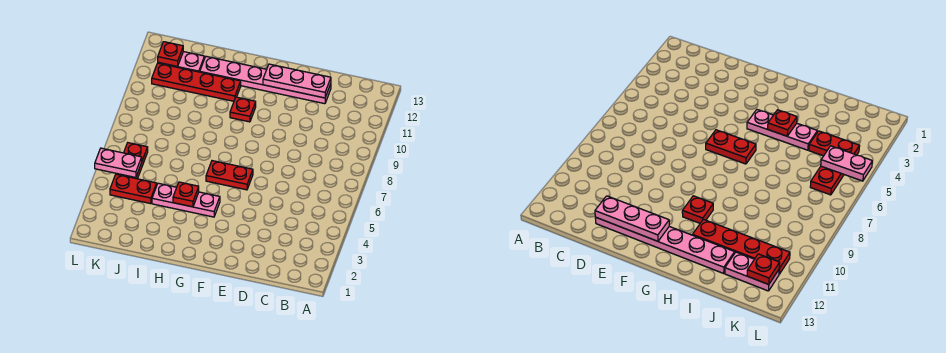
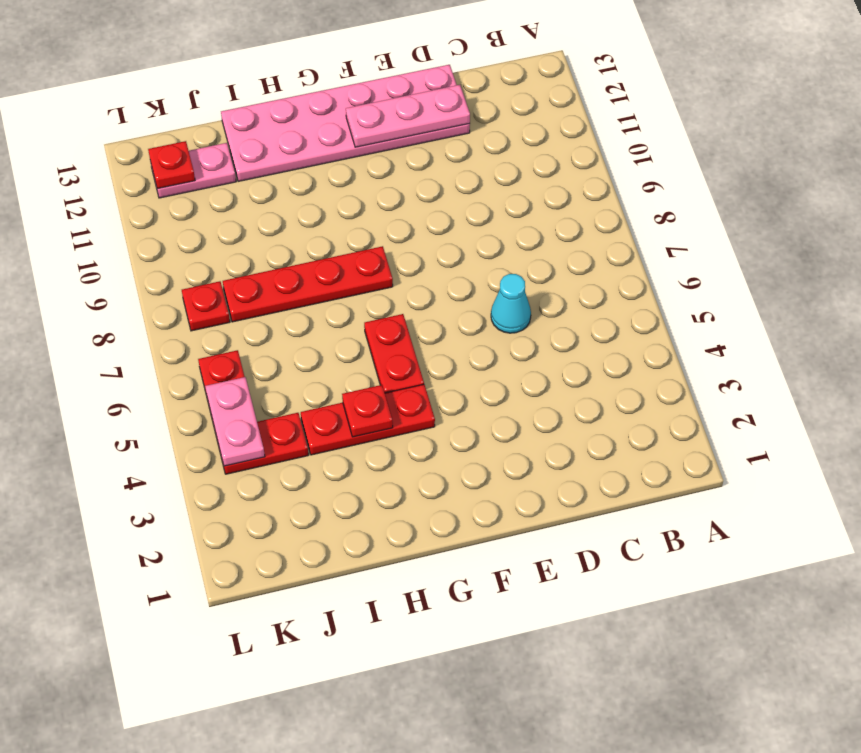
none -> cyan cone D6 level 1
pink plate D12:I12 level 1 -> pink plate D12:I13 level 1
red plate F6:G6 level 1 -> red plate G5:G6 level 1
pink plate G4:I4 level 1 -> red plate G4:I4 level 1
red plate G10 level 1 -> red plate K8 level 1
red plate H11:K11 level 1 -> red plate G8:J8 level 1
pink plate K5:L5 level 2 -> pink plate K4:K5 level 2

